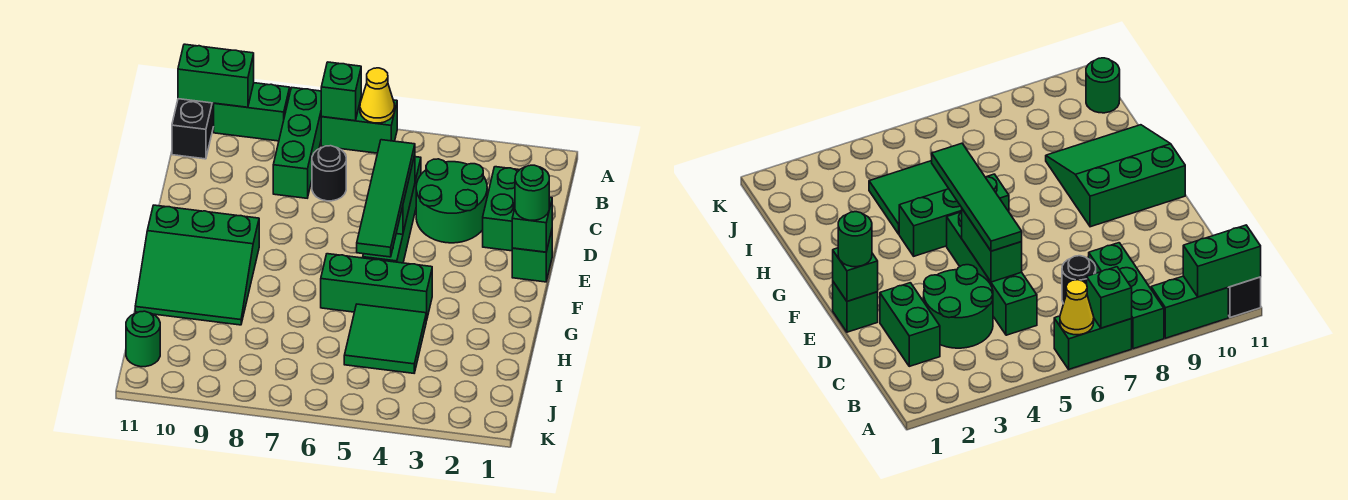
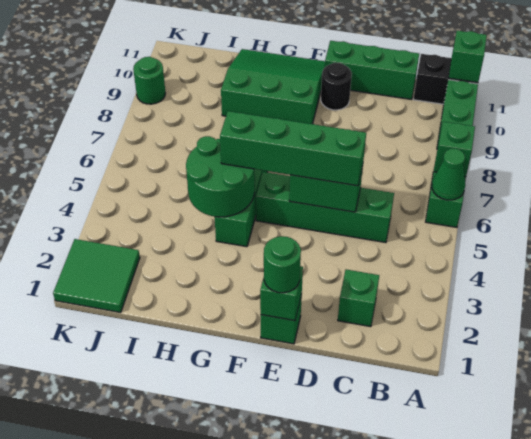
yellow cone A6 level 2 -> green cone A6 level 2
green brick A8:C8 level 1 -> green brick C11:E11 level 1
green brick A10:A11 level 2 -> green brick A11 level 2
green brick C2:D2 level 1 -> green brick C2 level 1
green round brick C3:D4 level 1 -> green round brick G4:H5 level 2
black round brick C7 level 1 -> black round brick E10 level 1
green tile D5:G5 level 3 -> green brick D5:G5 level 3
green slope F9:H11 level 1 top F -> green slope F9:H11 level 1 top 9
green tile H4:I5 level 1 -> green tile J1:K2 level 1
green round brick J11 level 1 -> green round brick K9 level 1

